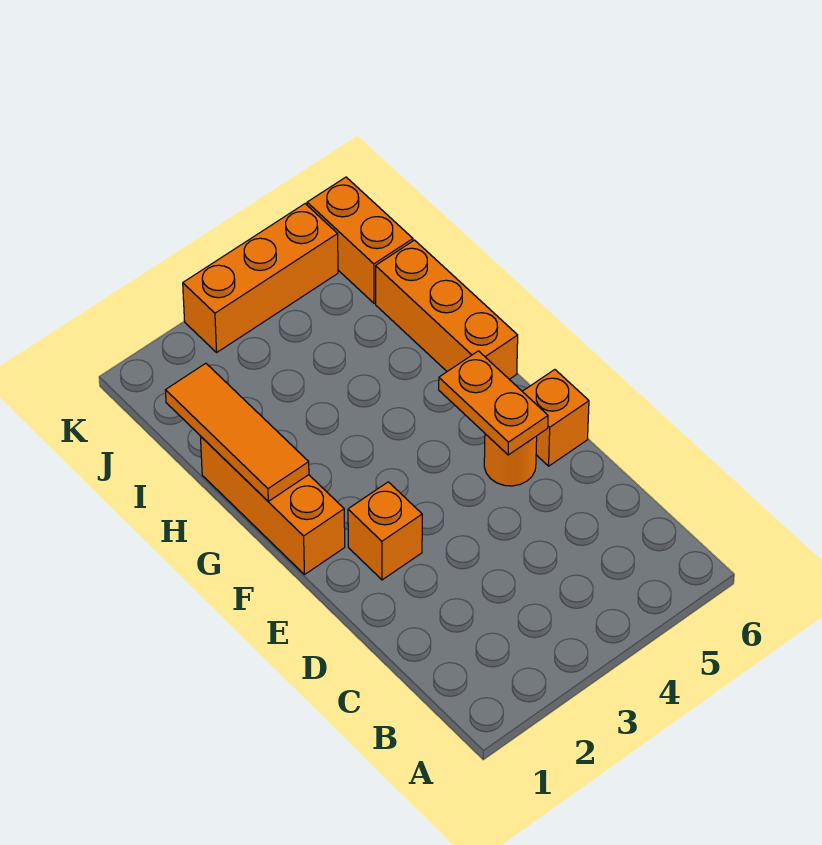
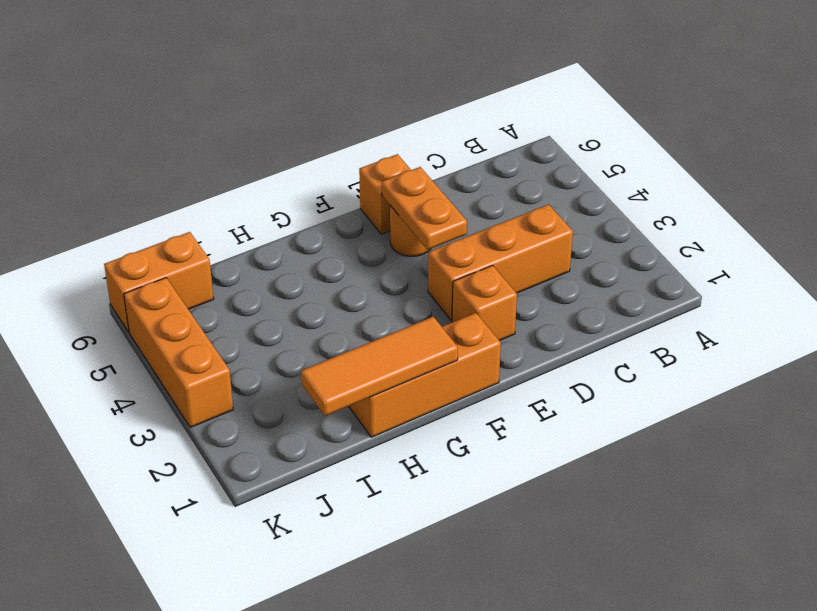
orange plate E5:F5 level 2 -> orange plate E4:E5 level 2
orange brick G6:I6 level 1 -> orange brick C3:E3 level 1

